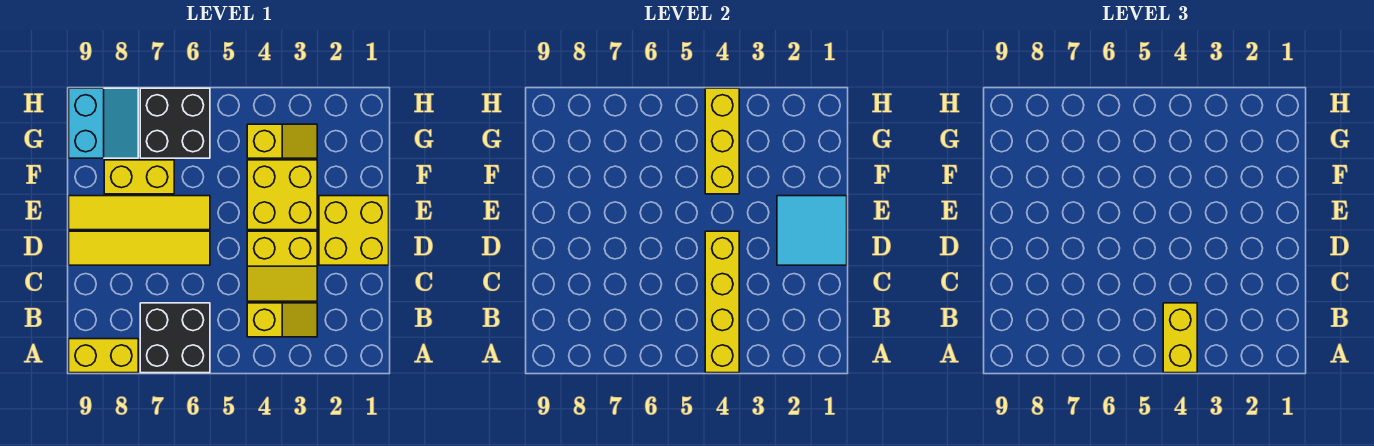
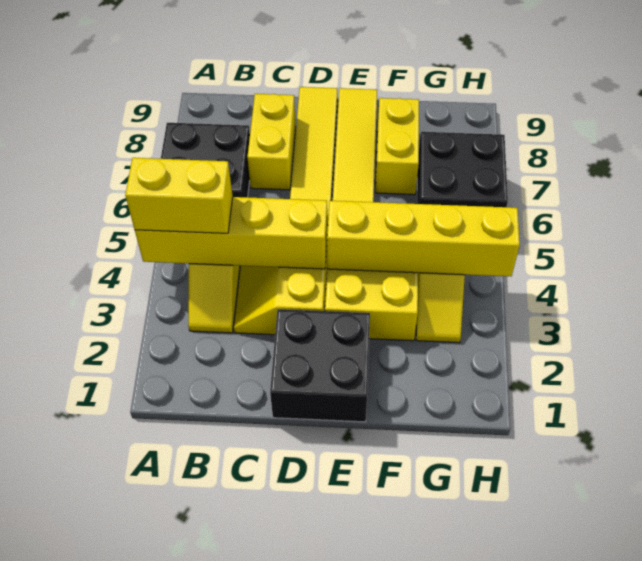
yellow brick A8:A9 level 1 -> yellow brick C7:C8 level 1
yellow brick D1:E2 level 1 -> black brick D1:E2 level 1
cyan tile D1:E2 level 2 -> none
yellow brick F4:H4 level 2 -> yellow brick E4:H4 level 2
cyan slope G8:H9 level 1 top 9 -> none

